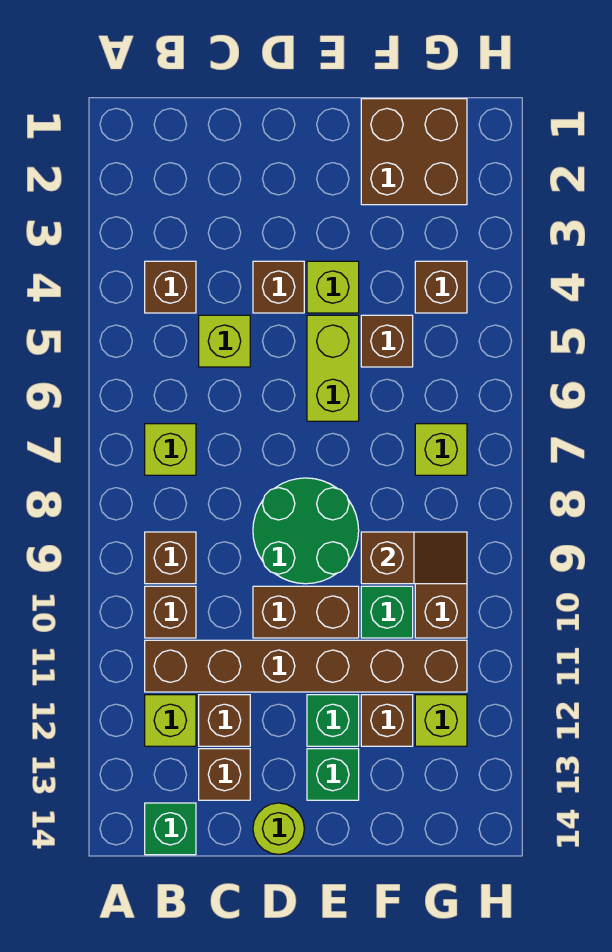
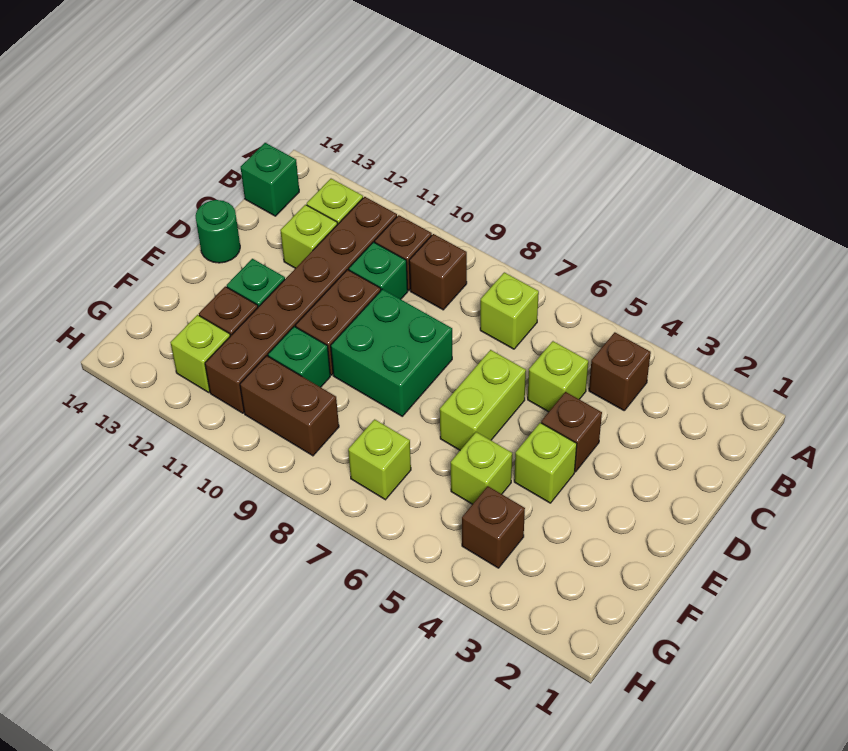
brown brick C12 level 1 -> lime brick C12 level 1
brown brick C13 level 1 -> none
green round brick D8:E9 level 1 -> green brick D8:E9 level 1
lime round brick D14 level 1 -> green round brick D14 level 1
lime brick E5:E6 level 1 -> lime brick D6:E6 level 1
green brick E13 level 1 -> green brick C10 level 1
brown brick F1:G2 level 1 -> none
brown brick F5 level 1 -> lime brick F5 level 1
brown slope F9:G9 level 2 top F -> none

